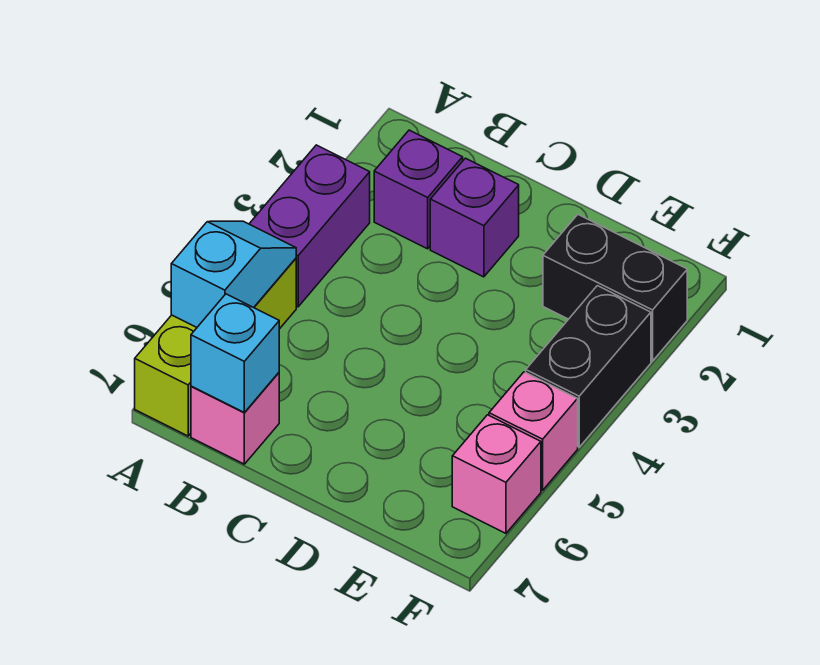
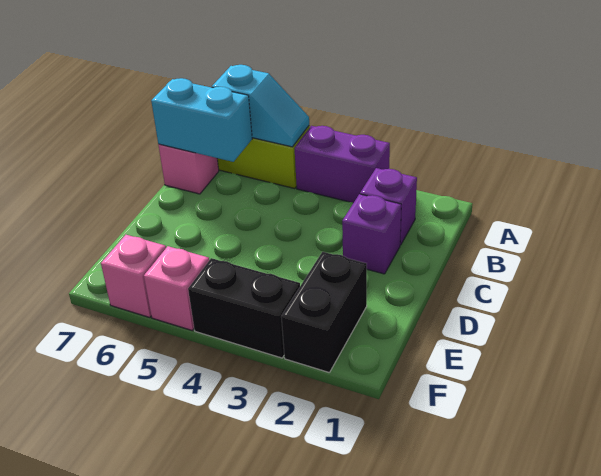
cyan brick B7 level 2 -> cyan brick B6:B7 level 2

